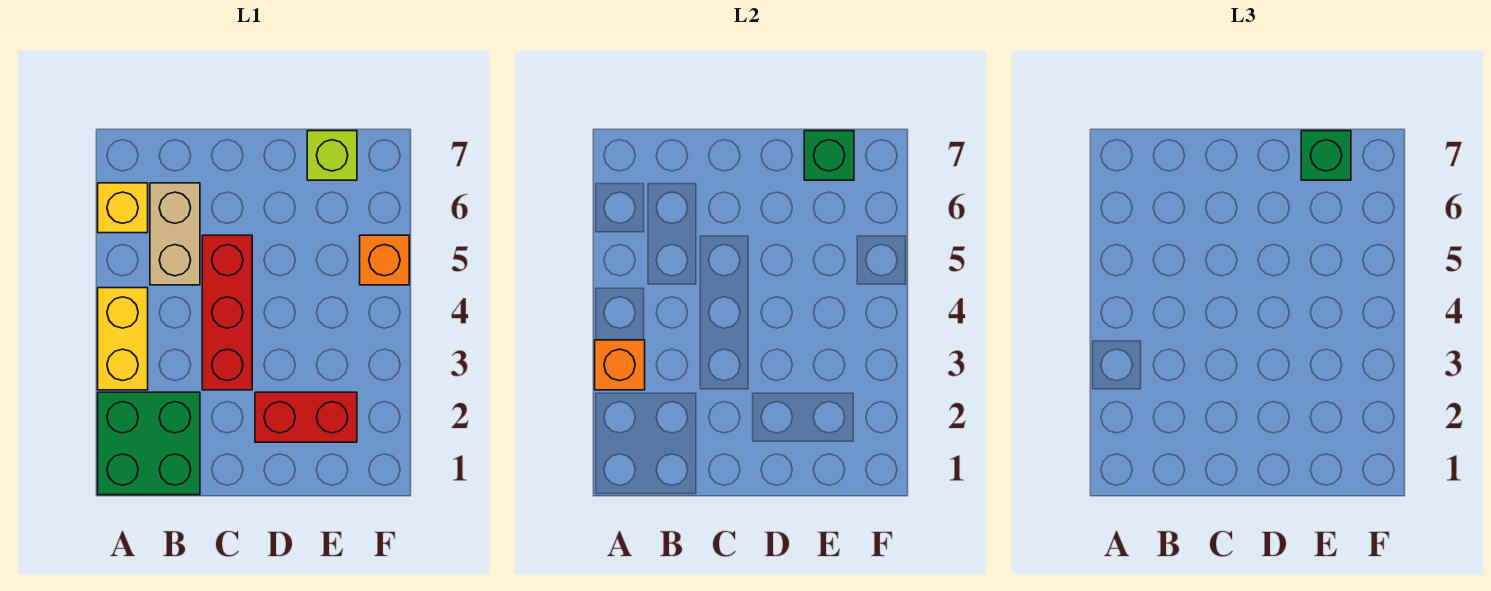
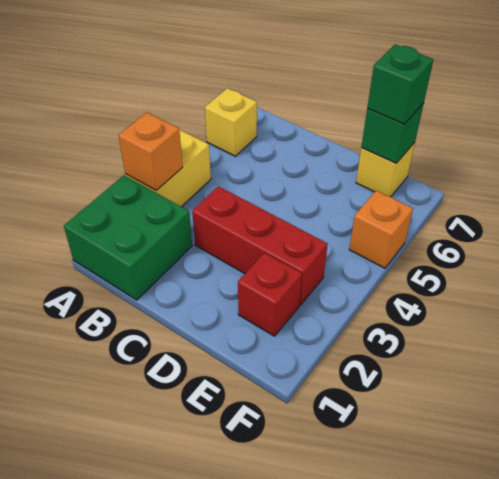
tan brick B5:B6 level 1 -> none
red brick C3:C5 level 1 -> red brick C3:E3 level 1
red brick D2:E2 level 1 -> red brick E2 level 1
lime brick E7 level 1 -> yellow brick E7 level 1

